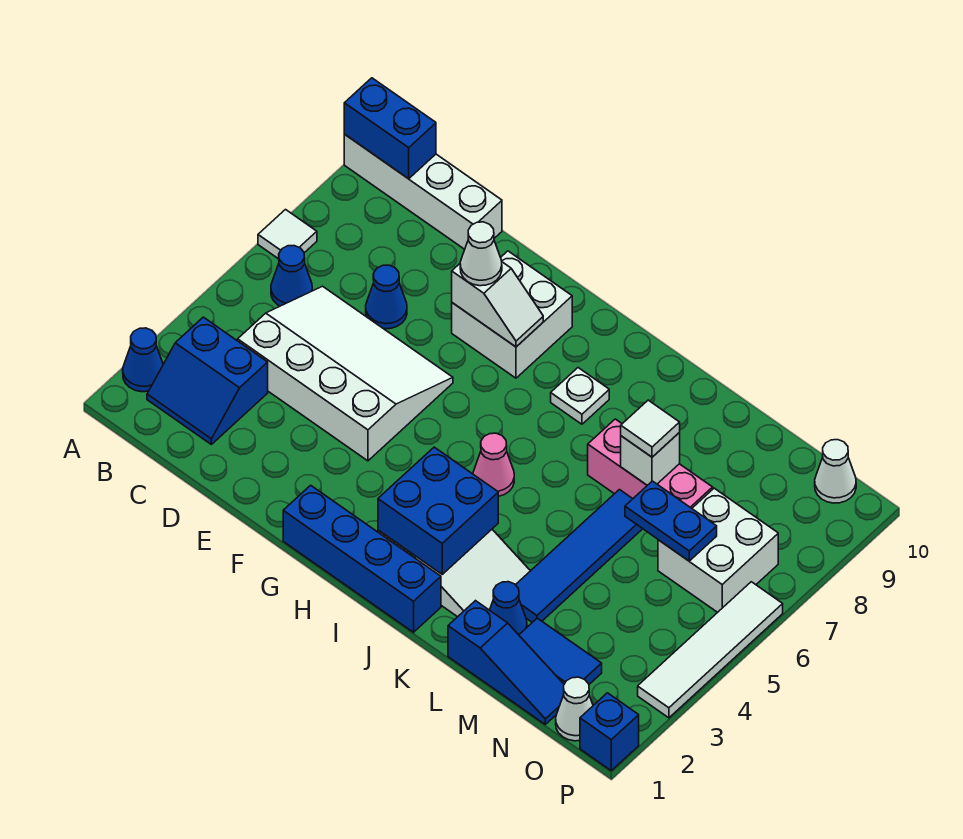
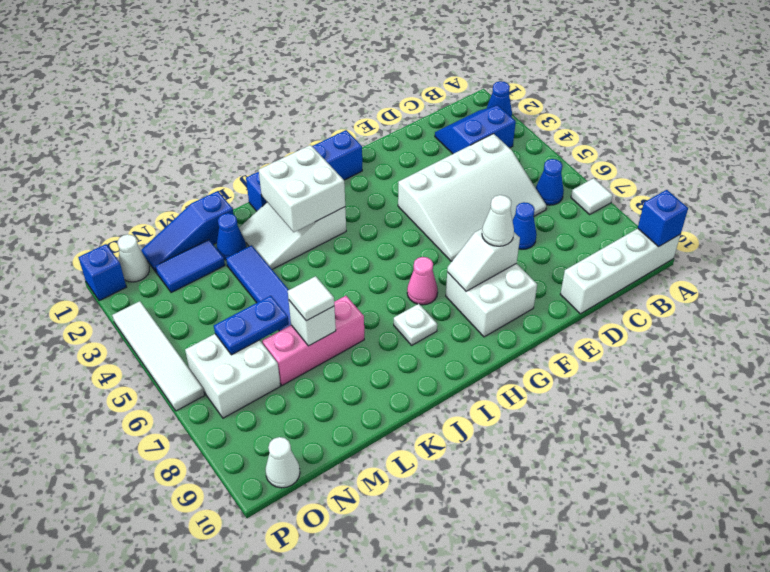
blue brick A10:B10 level 2 -> blue brick A10 level 2
blue brick I2:J3 level 2 -> white brick I2:J3 level 2
pink cone I5 level 1 -> pink cone H7 level 1

